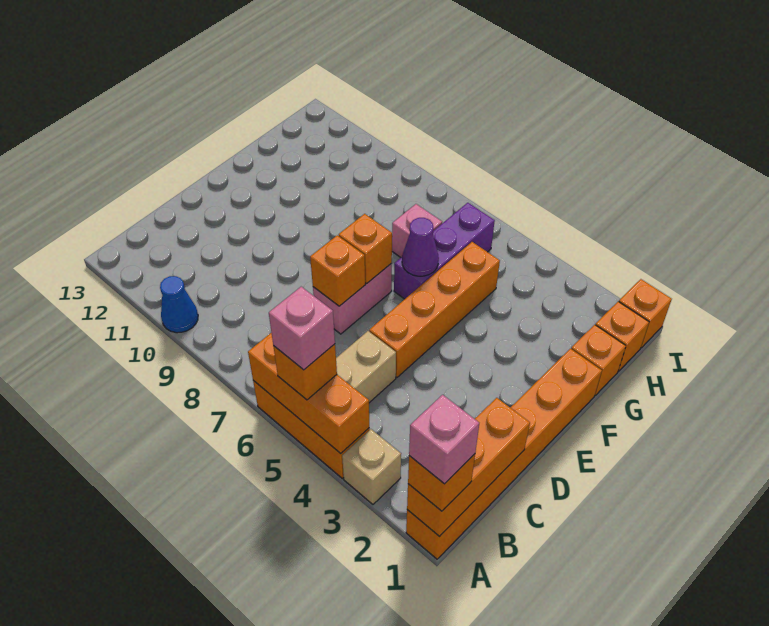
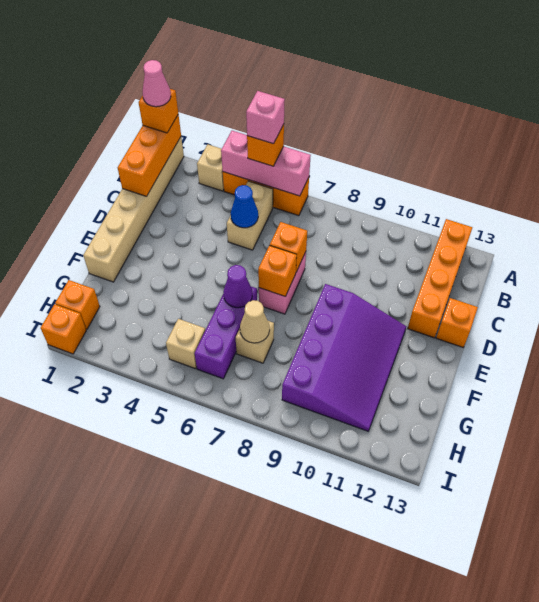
orange brick A1:F1 level 1 -> tan brick A1:F1 level 1
pink brick A1 level 4 -> pink cone A1 level 4
orange brick A4:A6 level 2 -> pink brick A4:A6 level 2
blue cone A10 level 1 -> blue cone C5 level 2
orange brick D5:G5 level 1 -> orange brick A12:D12 level 1
none -> purple slope E9:H11 level 1 top 9
orange brick G1 level 1 -> orange brick D13 level 1
pink brick G7 level 1 -> tan brick G7 level 1
none -> tan cone G7 level 2
none -> tan brick H5 level 1

